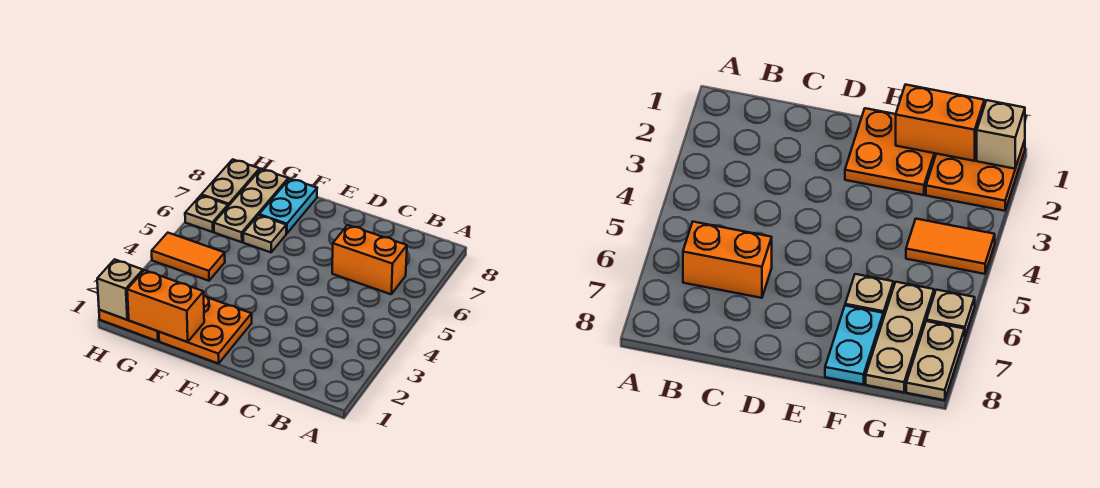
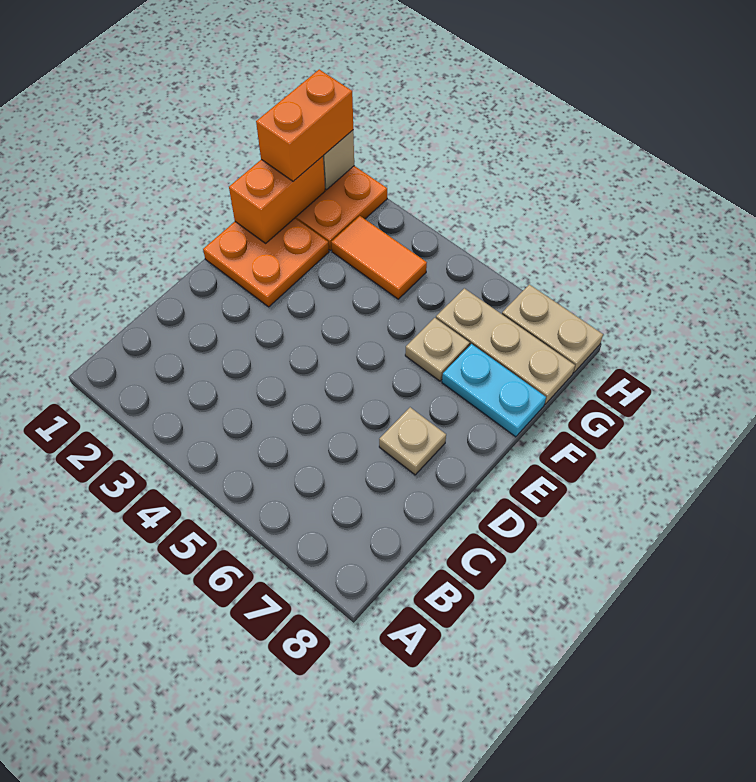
orange brick B6:C6 level 1 -> orange brick G1:H1 level 3
orange tile G4:H4 level 1 -> orange tile G3:G4 level 1
tan plate H6 level 1 -> tan plate D7 level 1

